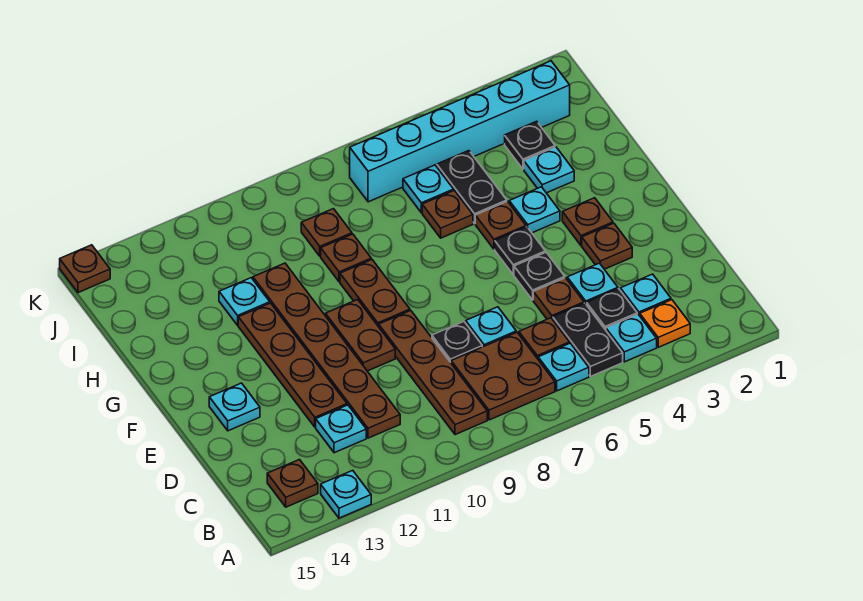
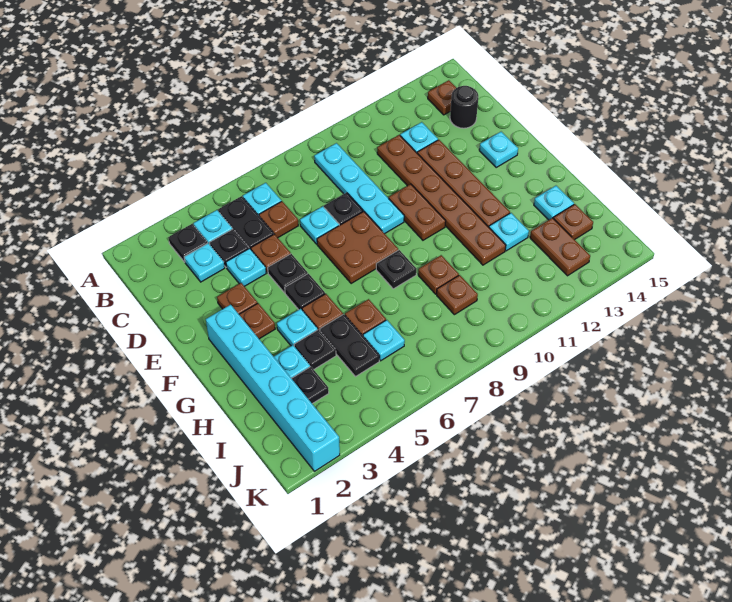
cyan plate A13 level 1 -> cyan plate H14 level 1
orange plate B3 level 1 -> black plate B3 level 1
brown plate B7:C8 level 1 -> brown plate E7:F8 level 1
brown plate B9:E9 level 1 -> cyan plate B9:E9 level 1
none -> black round brick C14 level 1
brown plate F9:G9 level 1 -> brown plate I13:J13 level 1
none -> black plate G8 level 1
none -> black plate H4 level 1
cyan brick J2:J7 level 1 -> cyan brick F2:K2 level 1
brown plate K15 level 1 -> brown plate I14 level 1

